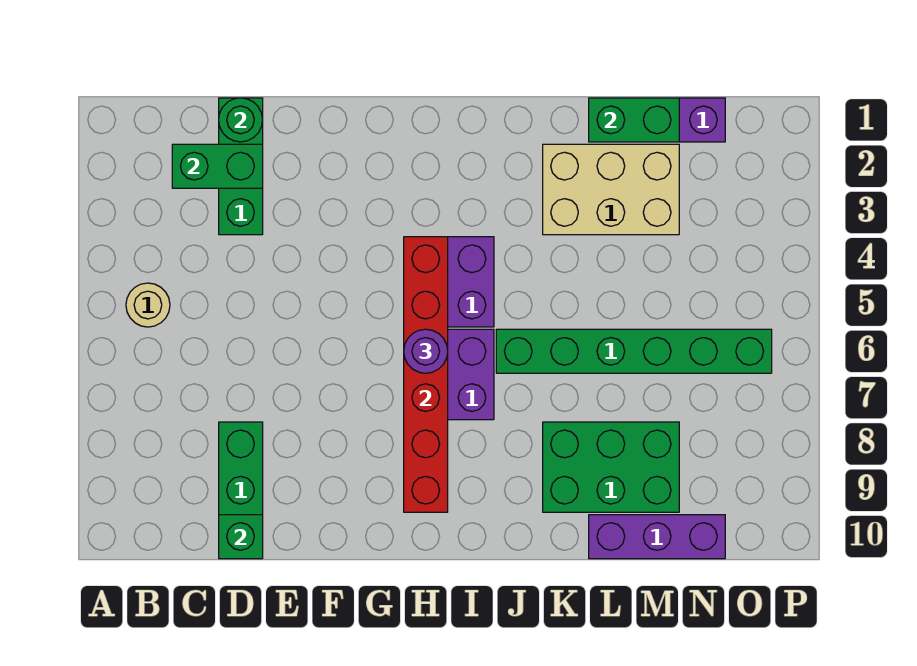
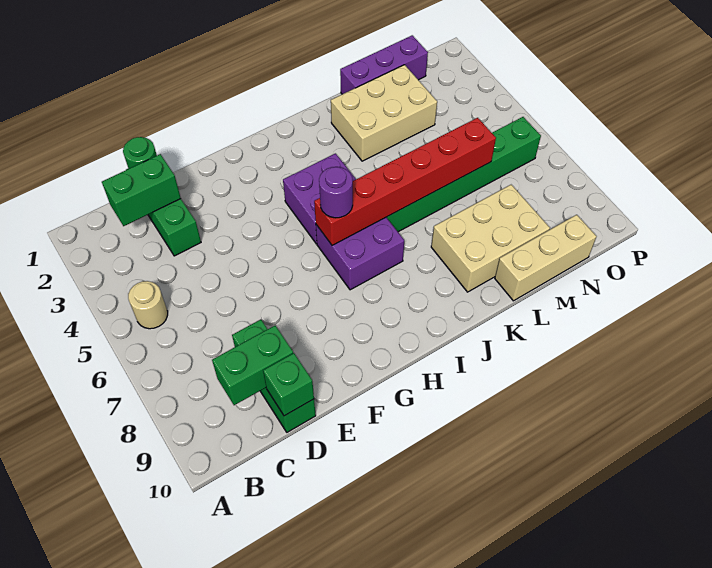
red brick H4:H9 level 2 -> red brick H6:M6 level 2
green brick K8:M9 level 1 -> tan brick K8:M9 level 1
green brick L1:M1 level 2 -> green brick C9:D9 level 2
purple brick L10:N10 level 1 -> tan brick L10:N10 level 1

